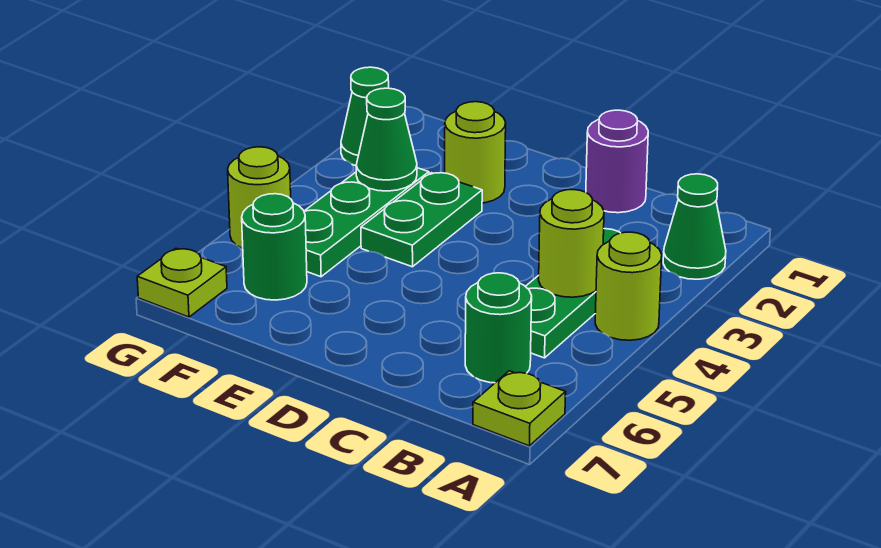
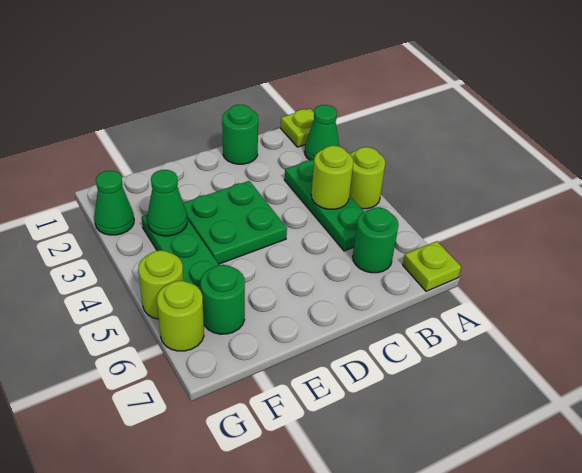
purple round brick C1 level 1 -> green round brick C1 level 1
lime round brick E2 level 1 -> lime round brick G6 level 1
green plate E3:E4 level 1 -> green plate D3:E4 level 1
lime plate G7 level 1 -> lime plate A1 level 1

